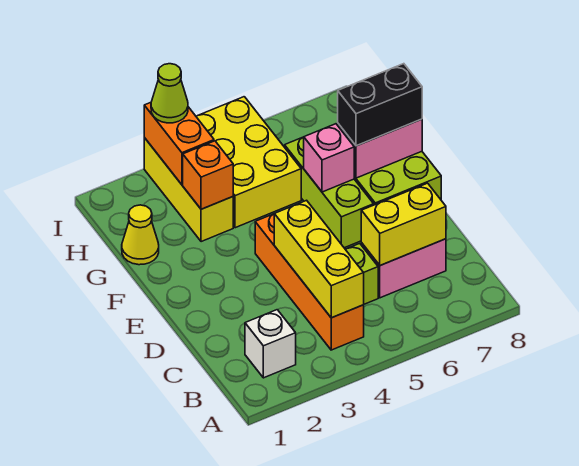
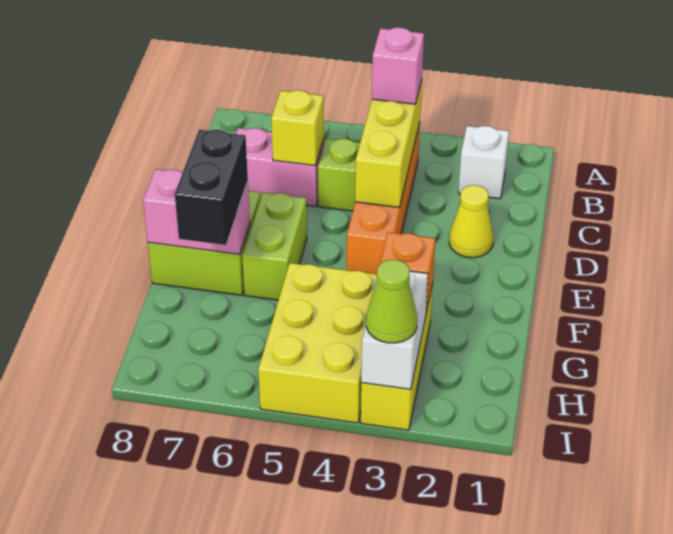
yellow brick C6:C7 level 2 -> yellow brick C6 level 2
lime brick E6:G6 level 1 -> lime brick E6:F6 level 1
pink brick F6 level 2 -> pink brick B4 level 3
black brick F7:F8 level 3 -> black brick F7:G7 level 3
yellow cone G1 level 1 -> yellow cone D2 level 1
orange brick H3:I3 level 2 -> white brick H3:I3 level 2

